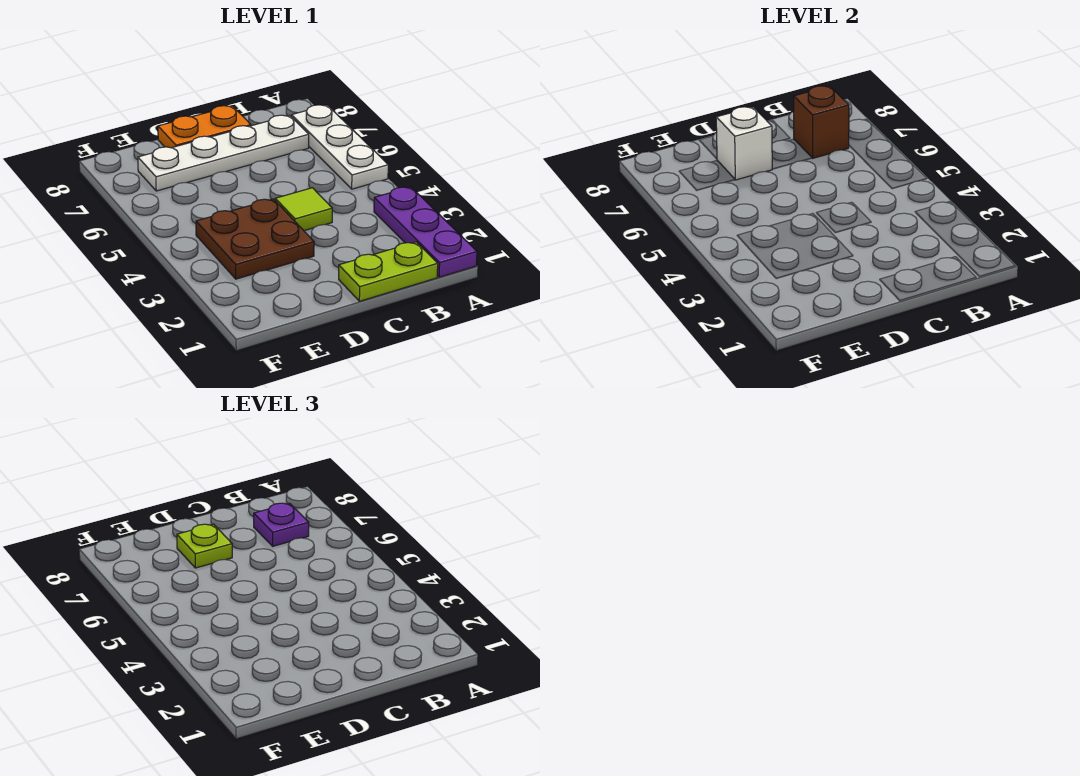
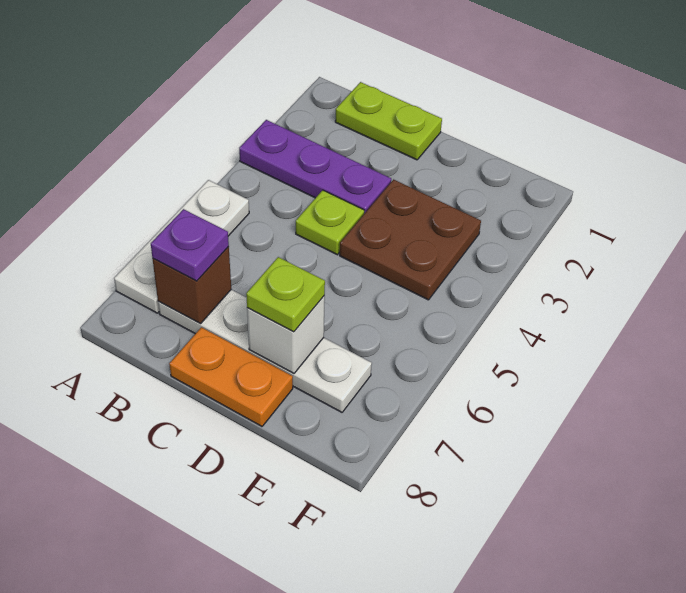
purple plate A1:A3 level 1 -> purple plate A3:C3 level 1
lime tile C4 level 1 -> lime plate C4 level 1

